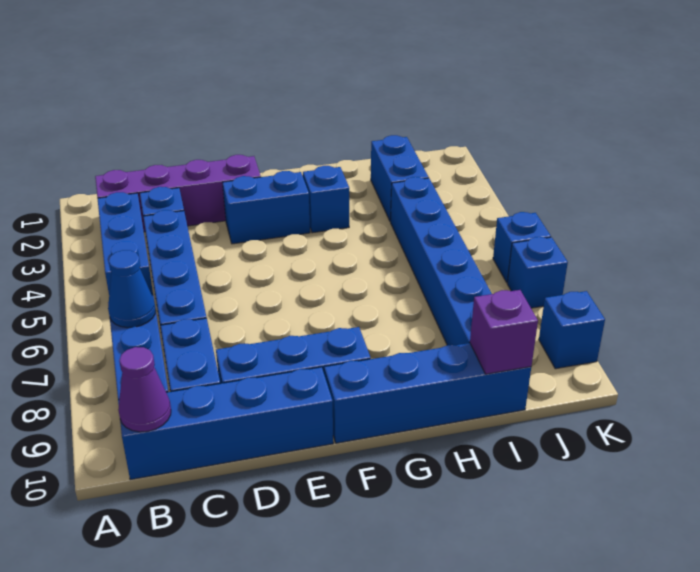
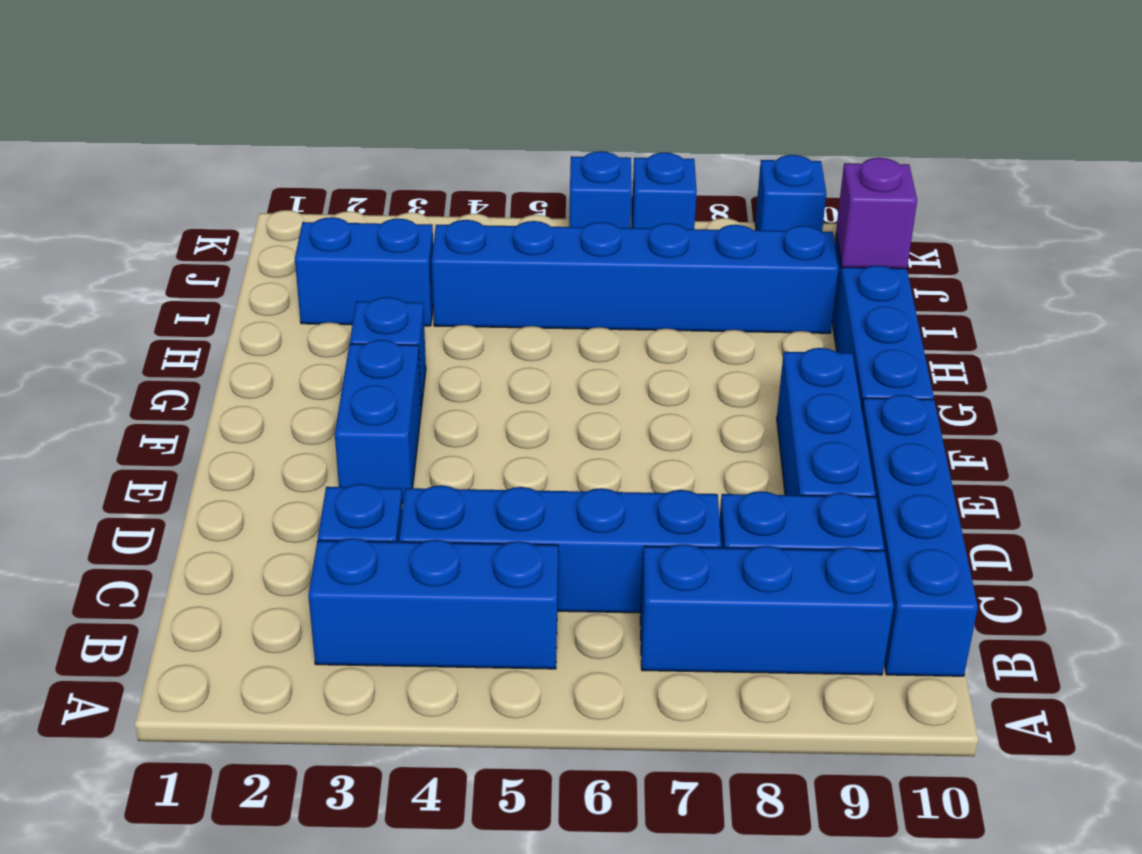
purple brick B2:E2 level 1 -> none
blue cone B7 level 2 -> none
purple cone B10 level 2 -> none

